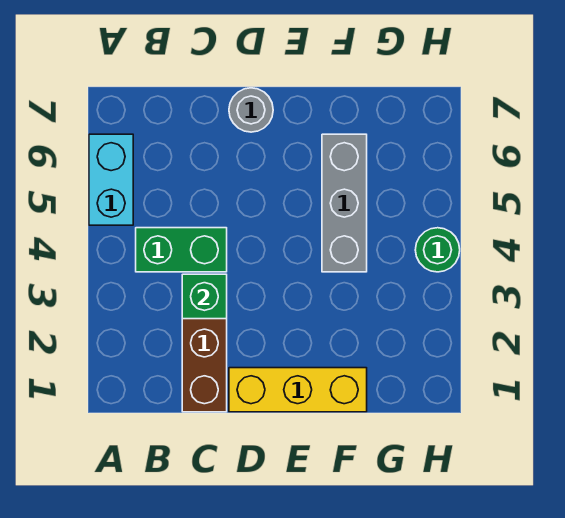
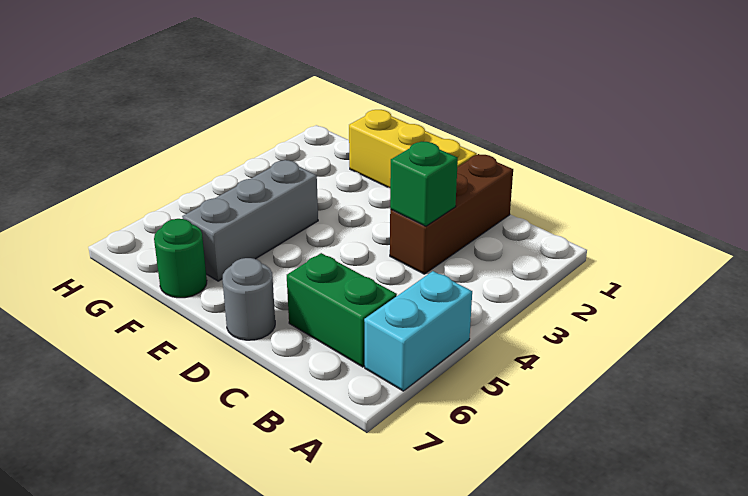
green brick B4:C4 level 1 -> green brick B6:C6 level 1
green round brick H4 level 1 -> green round brick F7 level 1

